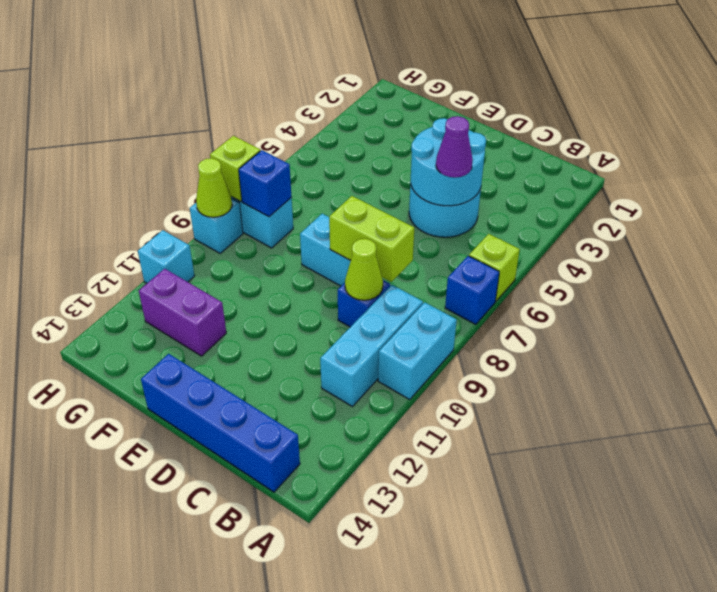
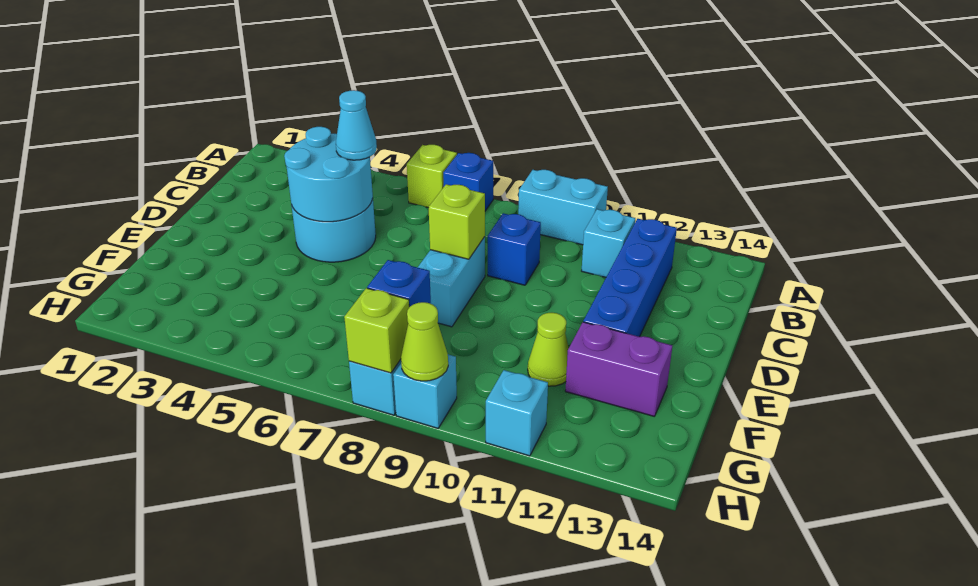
cyan brick B9:B11 level 1 -> cyan brick B11 level 1
blue brick B14:E14 level 1 -> blue brick B12:E12 level 1
purple cone C5 level 3 -> cyan cone C5 level 3
lime brick C8:D8 level 2 -> lime brick D8 level 2
lime cone C9 level 2 -> lime cone F11 level 1
purple brick F12:G12 level 1 -> purple brick F12:F13 level 1

